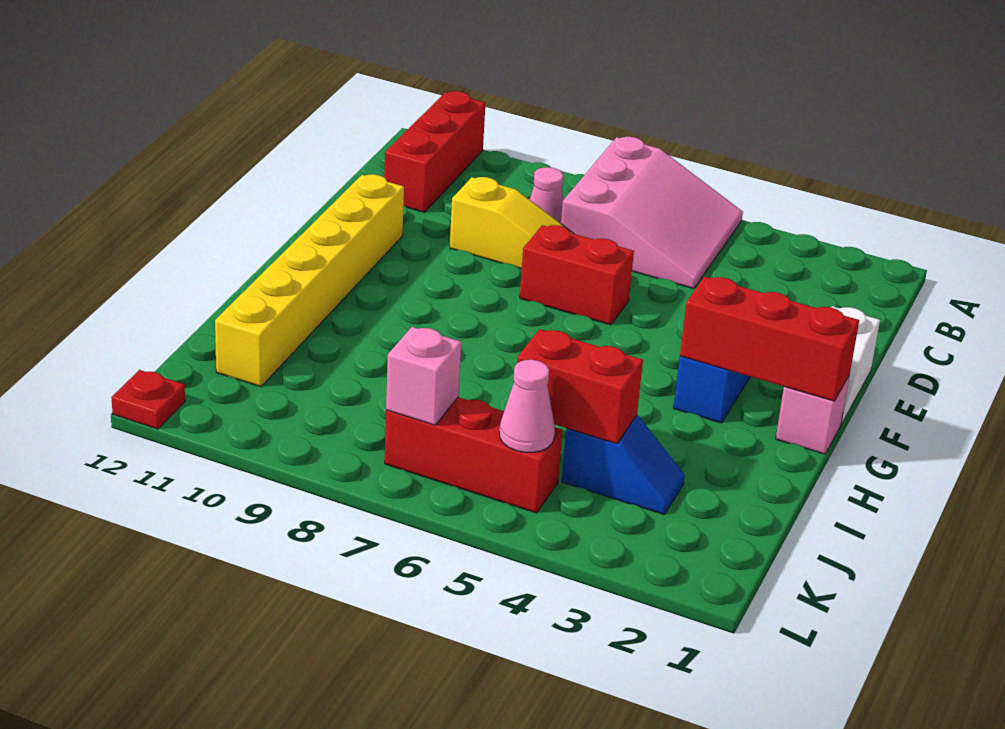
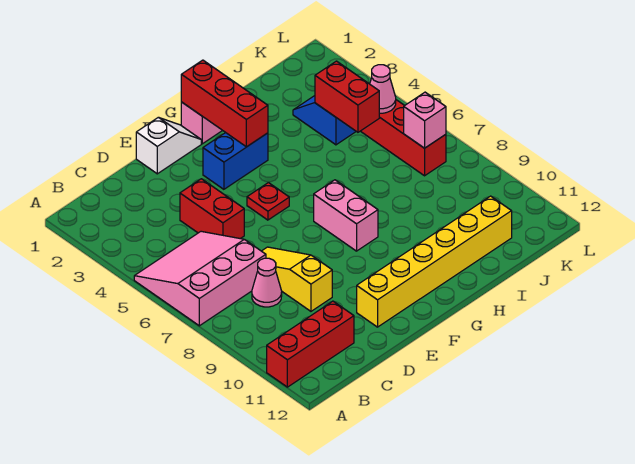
red brick E6:E7 level 1 -> red brick D4:D5 level 1
none -> pink brick G7:G8 level 1
red plate L12 level 1 -> red plate F5 level 1

